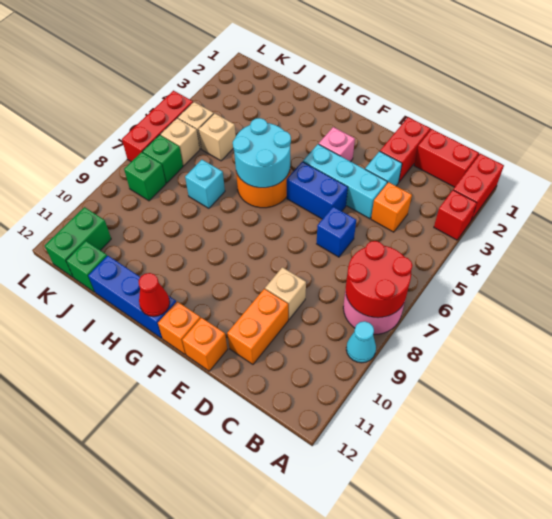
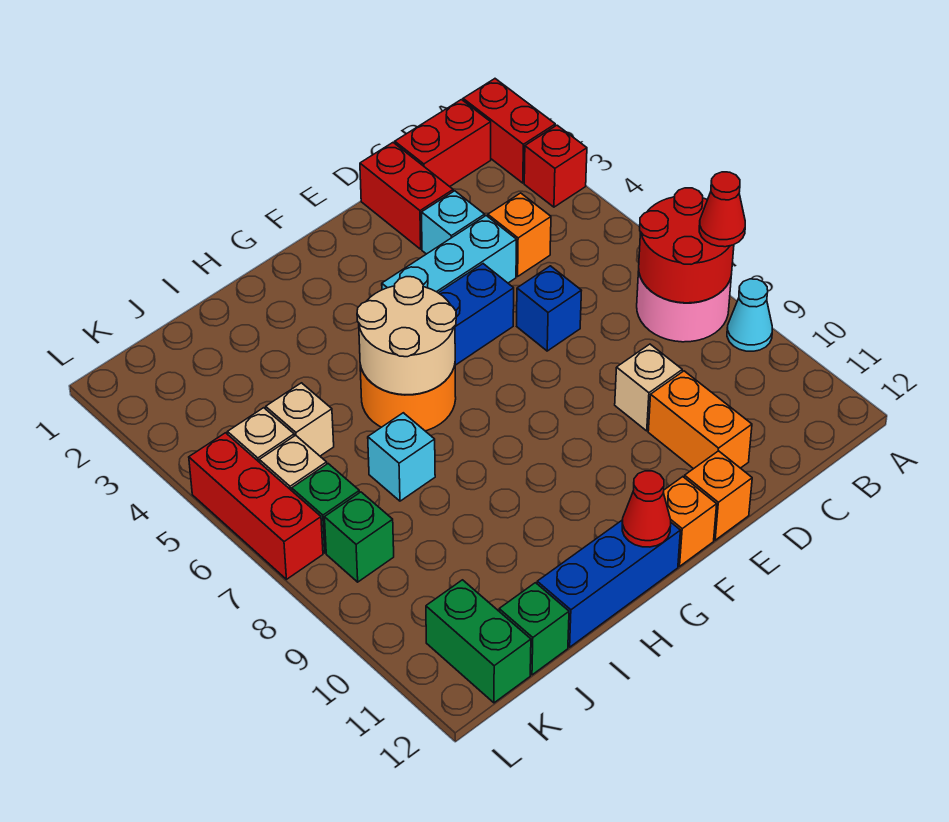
none -> red cone A8 level 3
pink brick F3 level 1 -> none
cyan round brick G5:H6 level 2 -> tan round brick G5:H6 level 2

